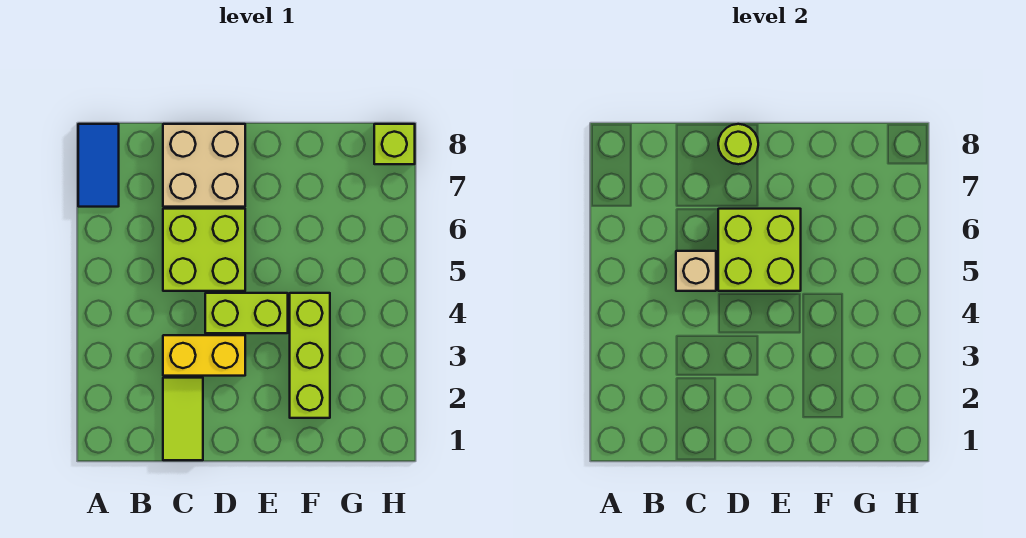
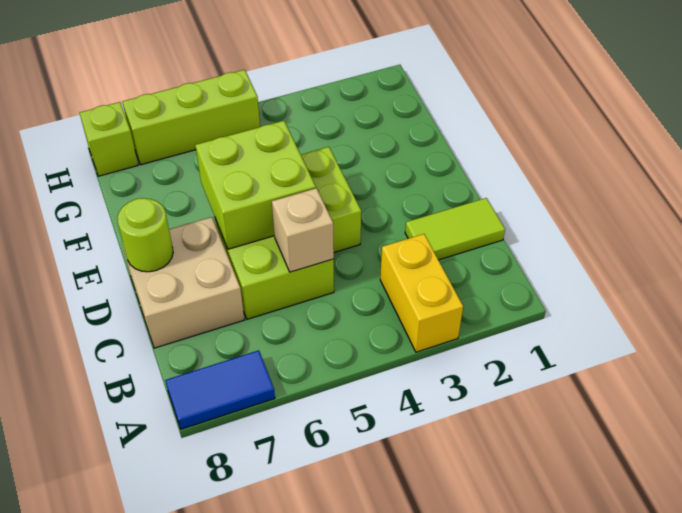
yellow brick C3:D3 level 1 -> yellow brick A3:B3 level 1
lime brick F2:F4 level 1 -> lime brick H5:H7 level 1

